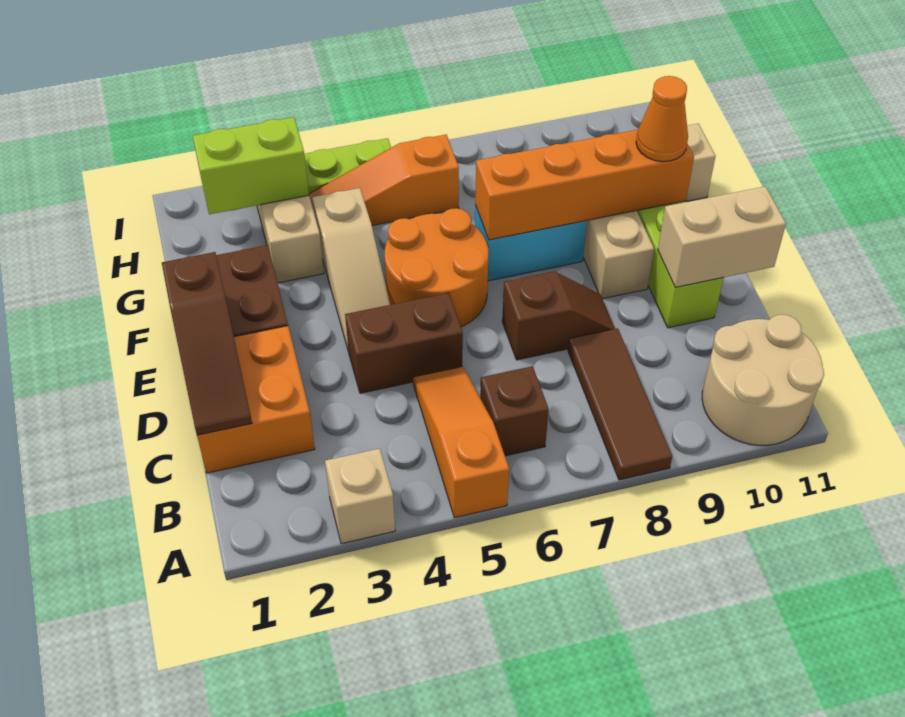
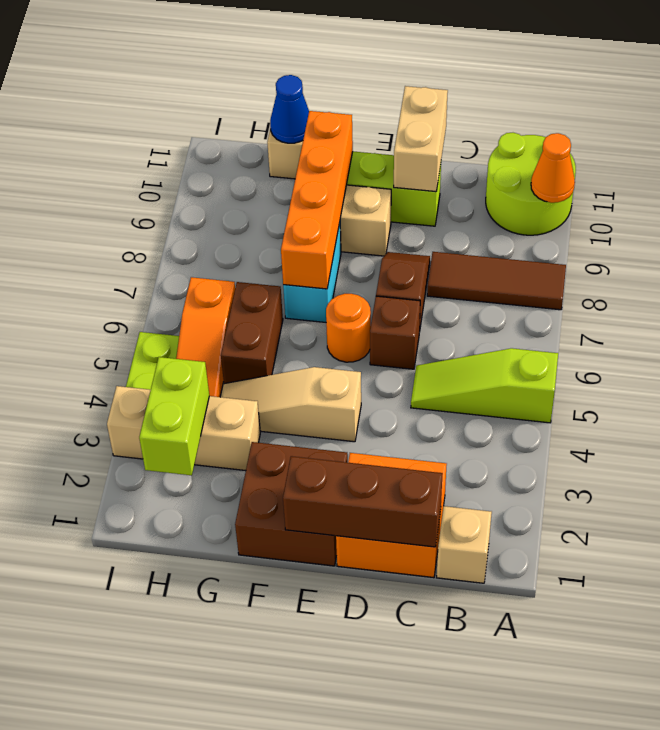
tan brick A3 level 1 -> tan brick B1 level 1
orange slope A5:C5 level 1 top A -> lime slope A5:C5 level 1 top A
tan round brick A10:B11 level 1 -> lime round brick A10:B11 level 1
brown brick B6 level 1 -> brown brick D6 level 1
brown slope C1:E1 level 2 top E -> brown brick C1:E1 level 2
brown brick D4:D5 level 1 -> brown brick G5:G6 level 1
tan slope E4:G4 level 1 top G -> tan slope E4:G4 level 1 top E
orange round brick E5:F6 level 1 -> orange round brick E6 level 1
orange cone F10 level 3 -> orange cone A10 level 2
none -> blue cone G11 level 2

